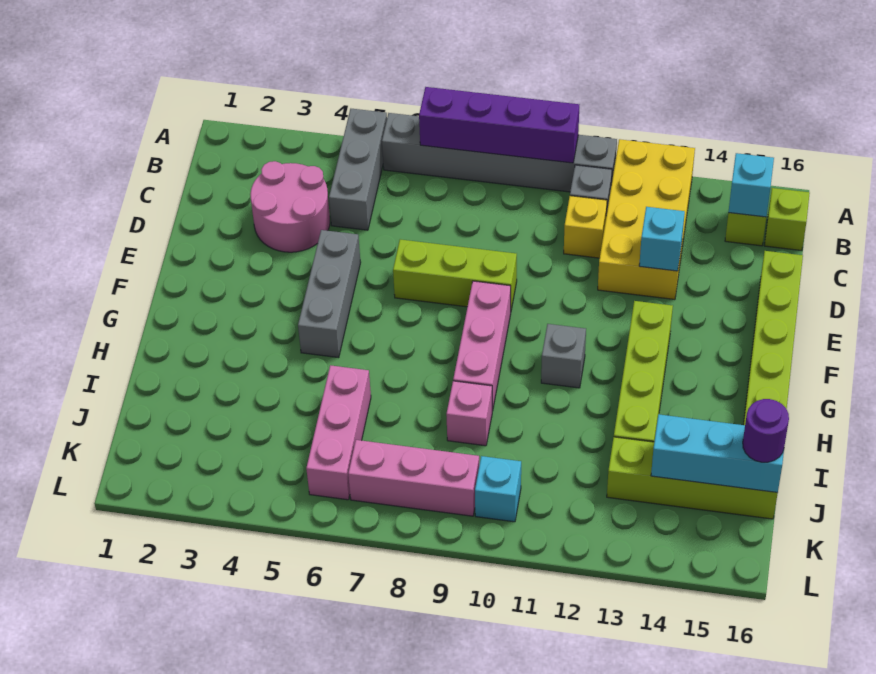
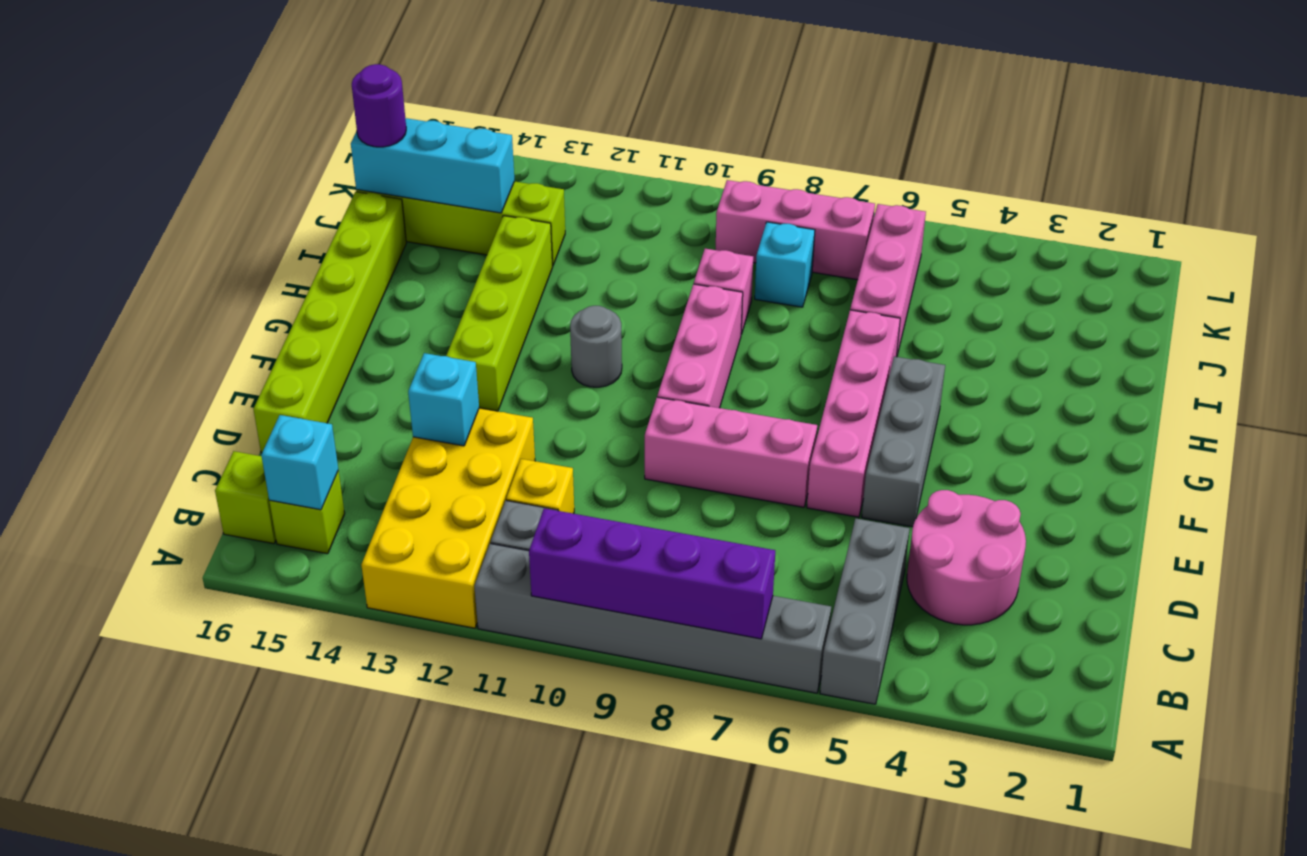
none -> pink brick E6:H6 level 1
lime brick E7:E9 level 1 -> pink brick E7:E9 level 1
grey brick G11 level 1 -> grey round brick G11 level 1
cyan brick K10 level 1 -> cyan brick J8 level 1

